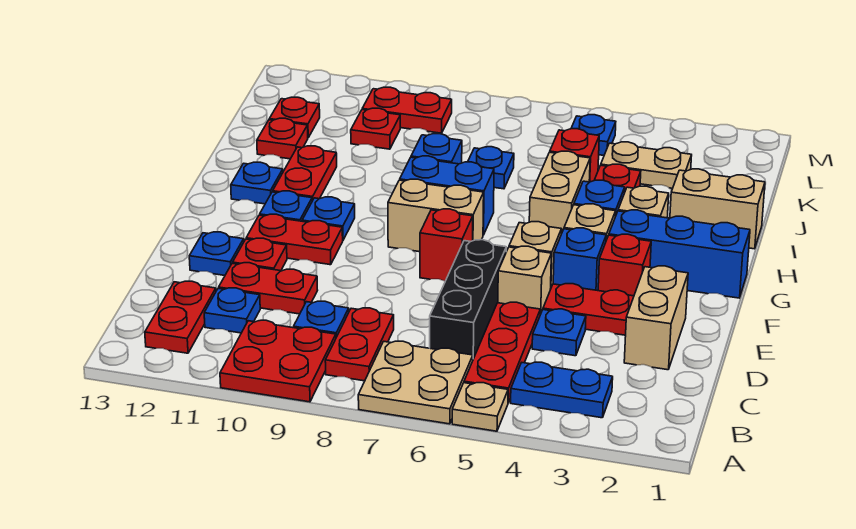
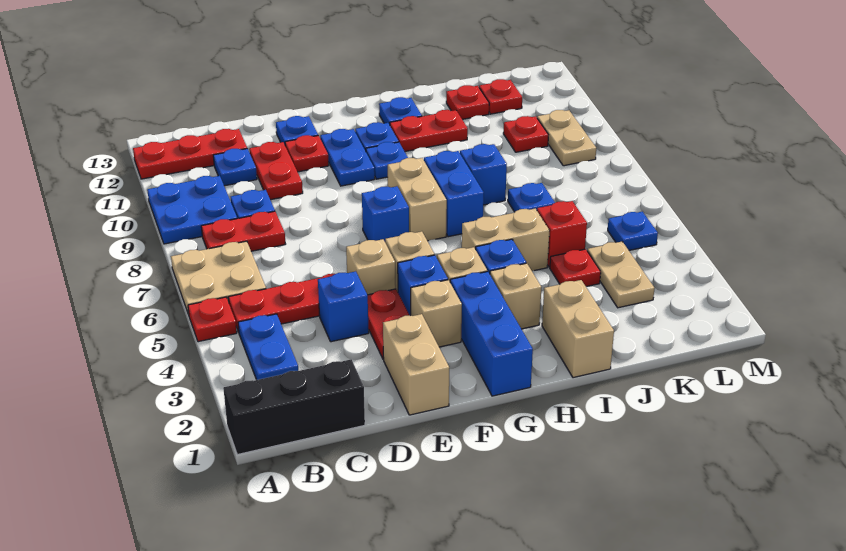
tan plate A5 level 1 -> red plate A5 level 1
red plate A9:B10 level 1 -> blue plate A9:B10 level 1
red plate B12:C12 level 1 -> red plate A12:C12 level 1
black brick C6:E6 level 1 -> black brick A1:C1 level 1
tan brick D2:E2 level 1 -> tan brick E1:E2 level 1
blue plate D4 level 1 -> blue brick D4 level 1
red brick F3 level 1 -> tan brick F3 level 1
red brick F7 level 1 -> blue brick F7 level 1
red plate F10:F11 level 1 -> blue plate F10:F11 level 1
red plate L9:L10 level 1 -> tan plate L9:L10 level 1

